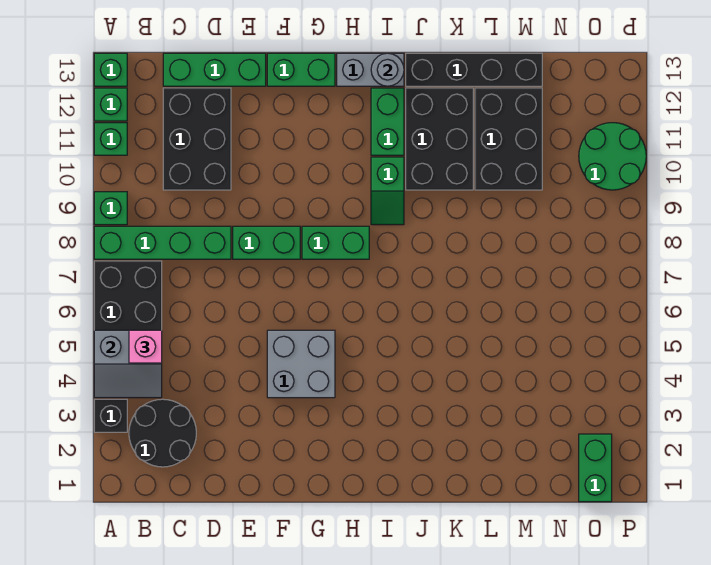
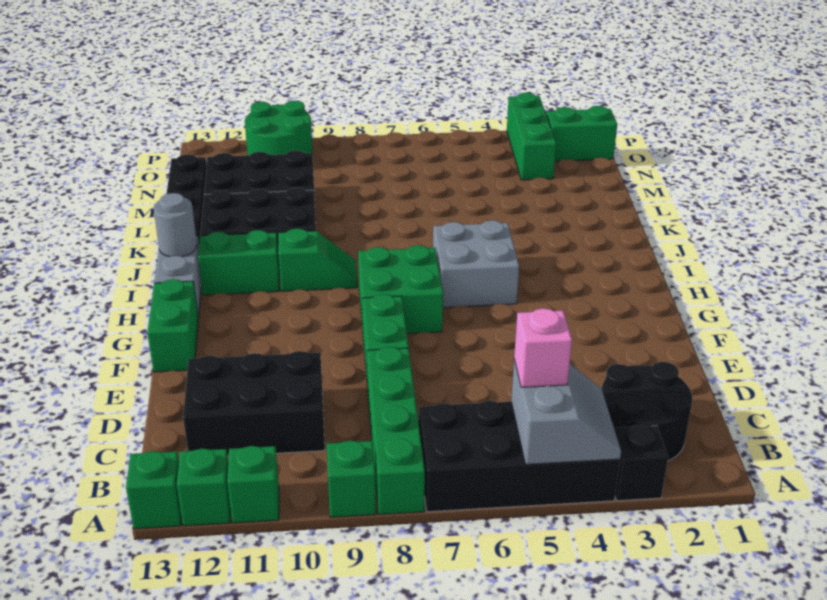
green brick C13:E13 level 1 -> green brick N3:P3 level 1
grey brick F4:G5 level 1 -> grey brick H5:I6 level 1
green brick G8:H8 level 1 -> green brick G7:H8 level 1

